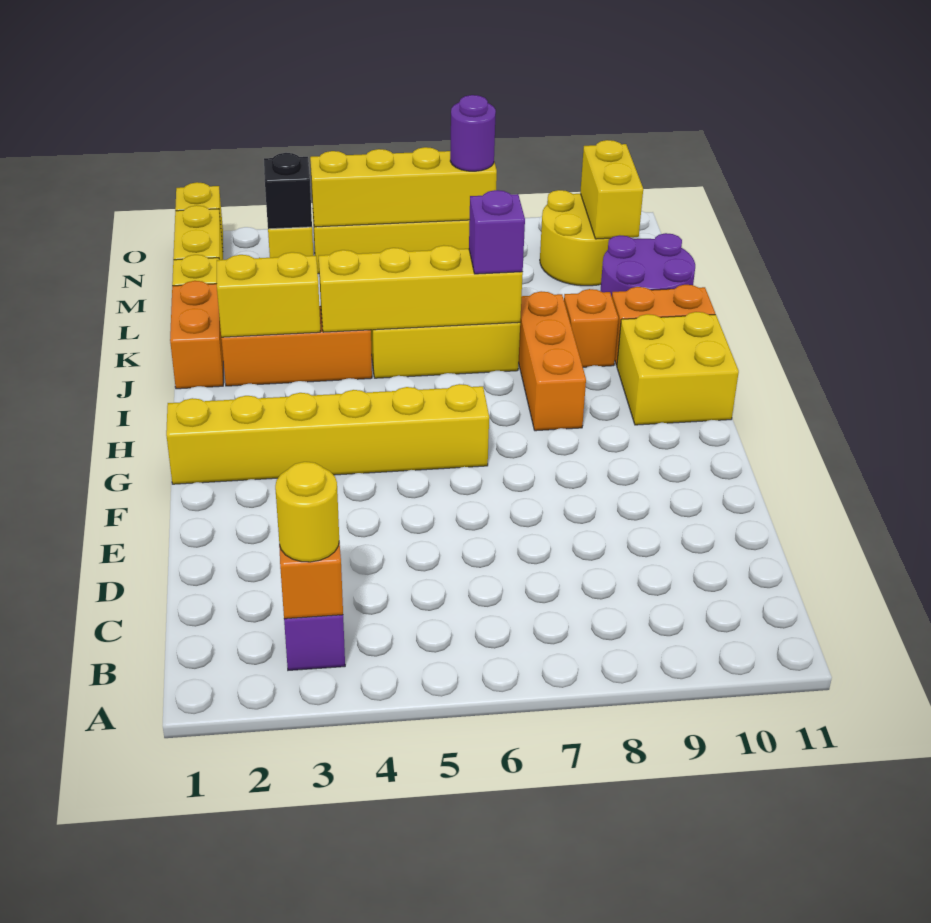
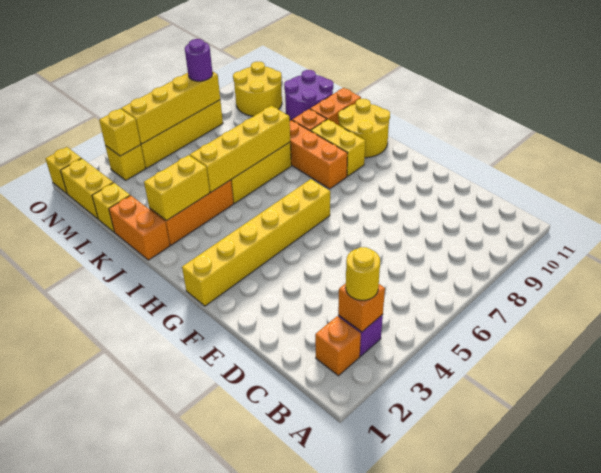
none -> orange brick B2 level 1
yellow brick H10:I11 level 1 -> yellow round brick H10:I11 level 1
purple brick J7 level 3 -> none
yellow brick M10:N10 level 2 -> yellow brick H9:I9 level 1
black brick N3 level 2 -> yellow brick N3 level 2

